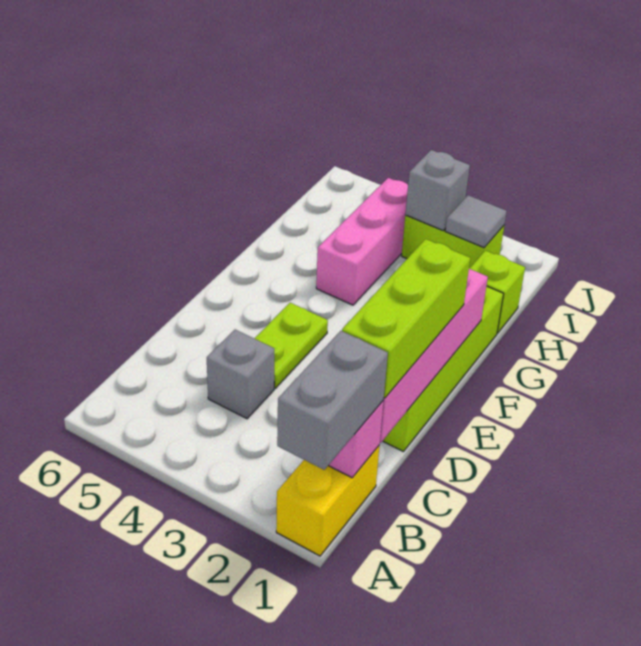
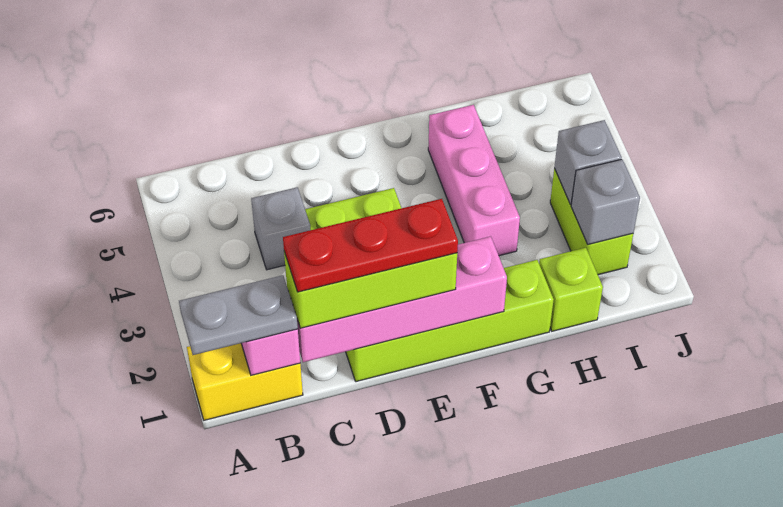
grey brick A1:B1 level 3 -> grey plate A1:B1 level 3
none -> red plate C1:E1 level 4
pink brick G4:I4 level 1 -> pink brick G3:G5 level 1
grey tile I2 level 2 -> grey brick I2 level 2

